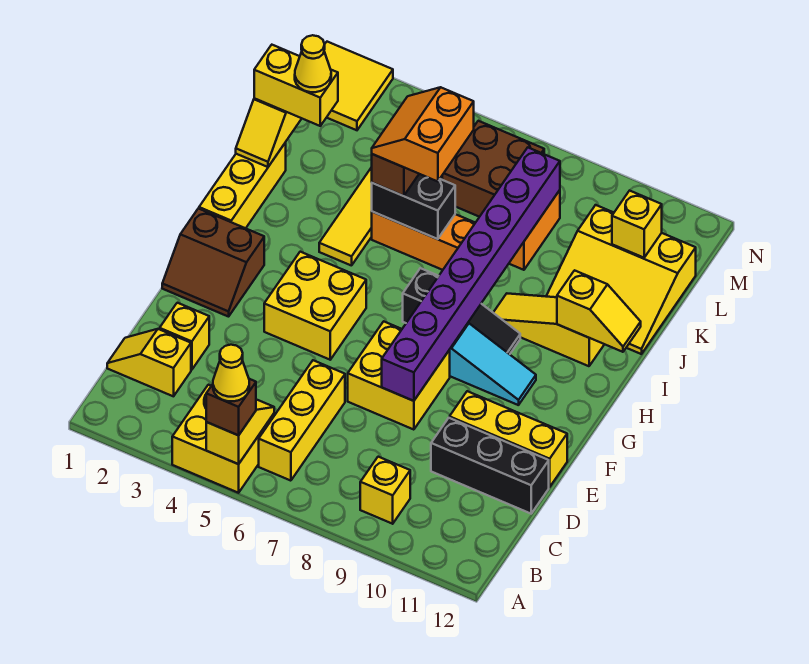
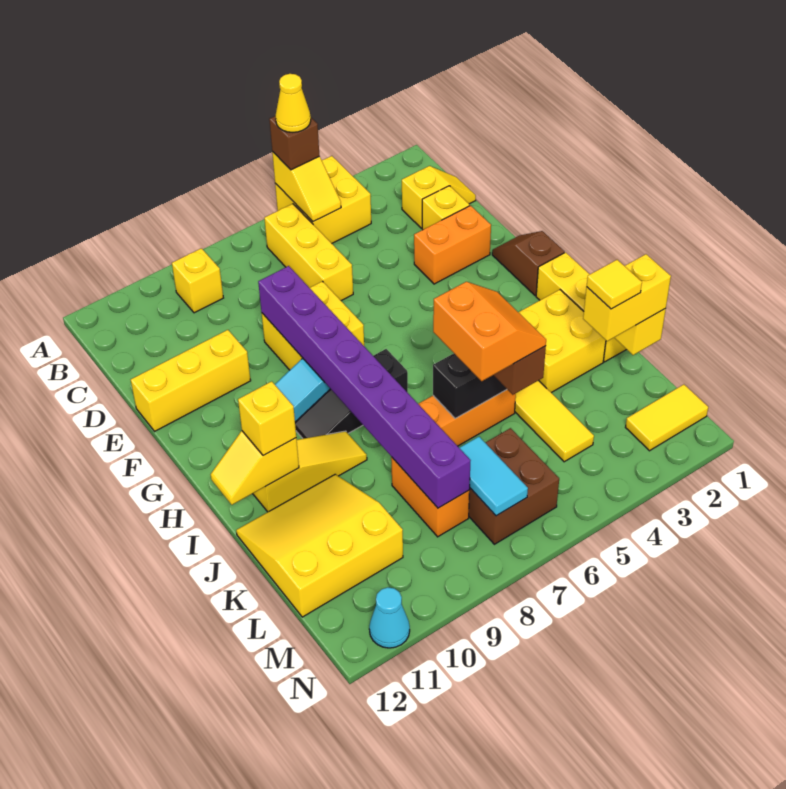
black brick D10:D12 level 1 -> none
none -> orange brick E2:E3 level 1
brown slope F1:G2 level 1 top G -> brown slope F1:G1 level 1 top G
yellow brick F4:G5 level 1 -> yellow brick I2:J3 level 1
yellow cone K2 level 4 -> yellow tile K2 level 4
none -> cyan tile L7:M7 level 2
yellow brick L11 level 2 -> yellow brick I11 level 3
yellow tile M1:N2 level 1 -> yellow tile M1:M2 level 1
none -> cyan cone N11 level 1

